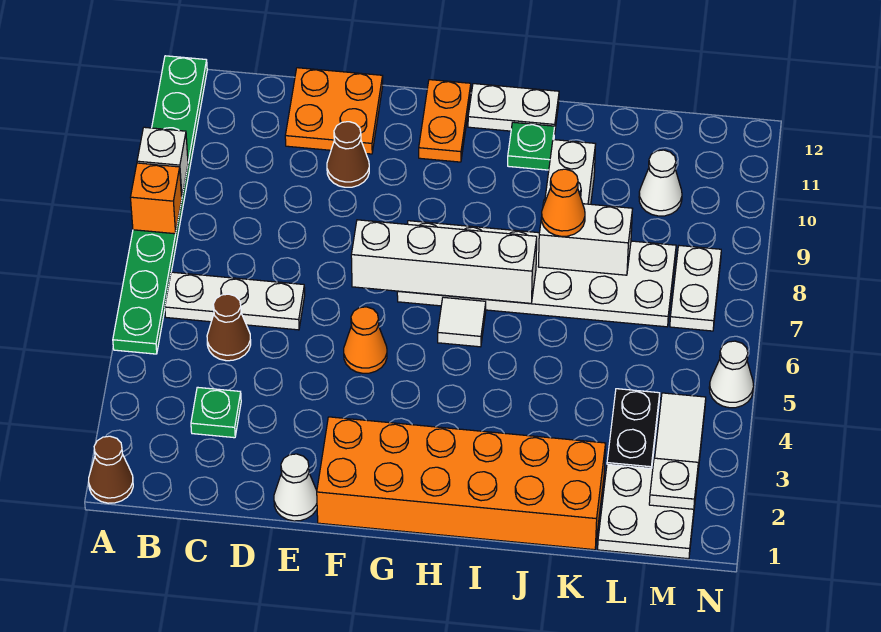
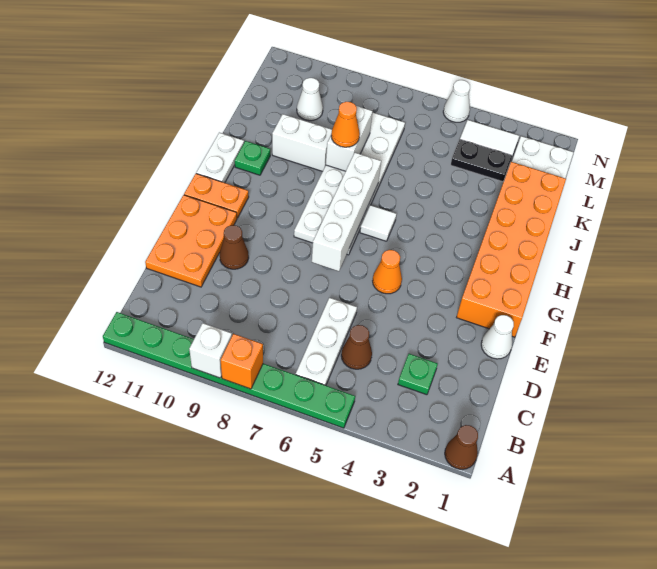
orange plate D11:E12 level 1 -> orange plate D11:F12 level 1
white plate M2 level 2 -> none
white plate M7:M8 level 1 -> none

